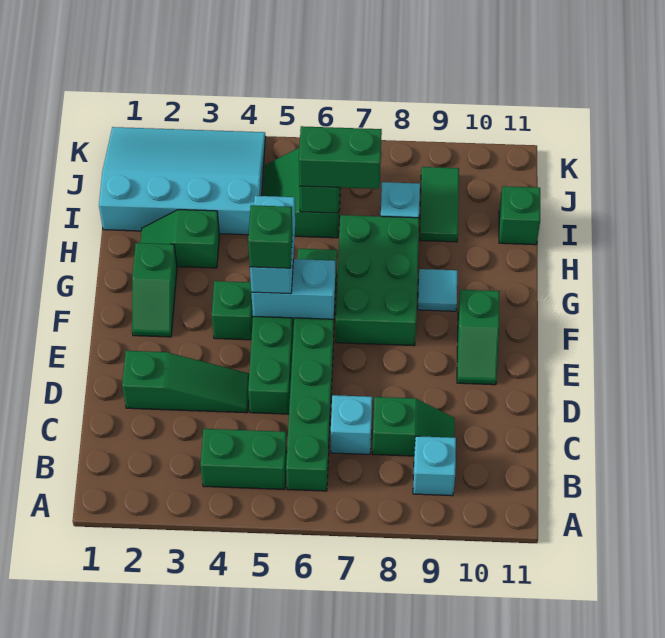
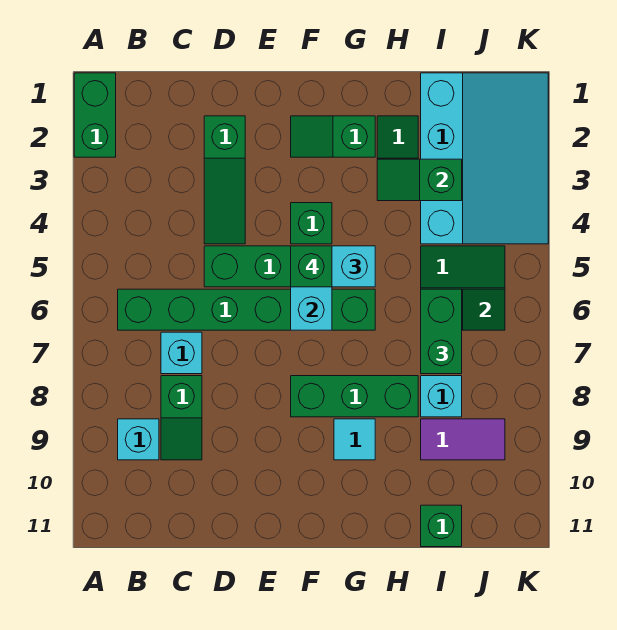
green brick B4:B5 level 1 -> green brick A1:A2 level 1
green slope E10:F10 level 1 top F -> green slope H3:I3 level 2 top I
green brick F7:H8 level 1 -> green brick F8:H8 level 1
green tile I9:J9 level 1 -> purple tile I9:J9 level 1

